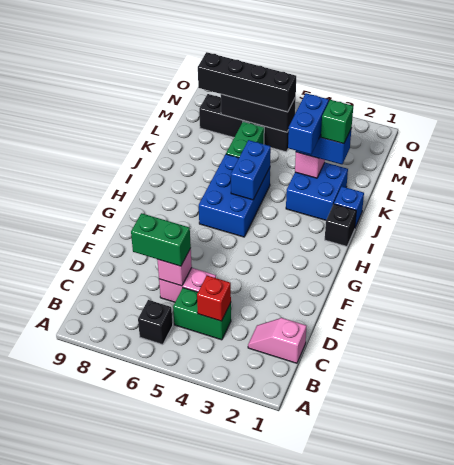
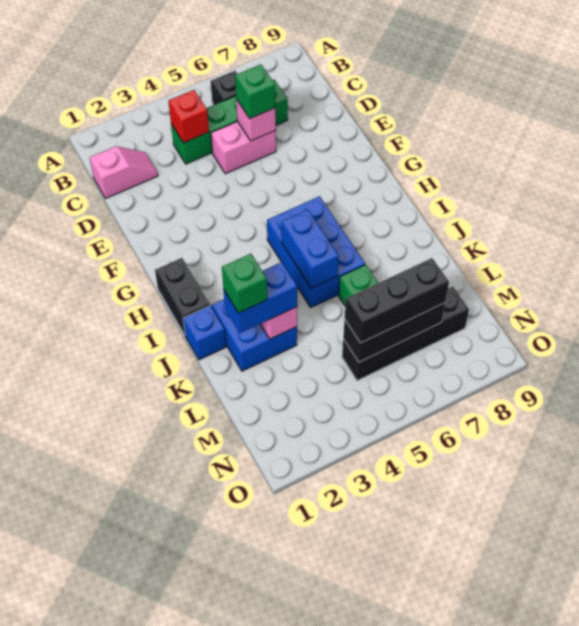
green brick C4:C5 level 1 -> green brick C4:C7 level 1
green brick D6:D7 level 3 -> green brick D6 level 3
black brick I1 level 1 -> black brick H1:I1 level 1
blue brick J3:K3 level 4 -> none
black brick M5:M8 level 3 -> black brick M5:M7 level 3

